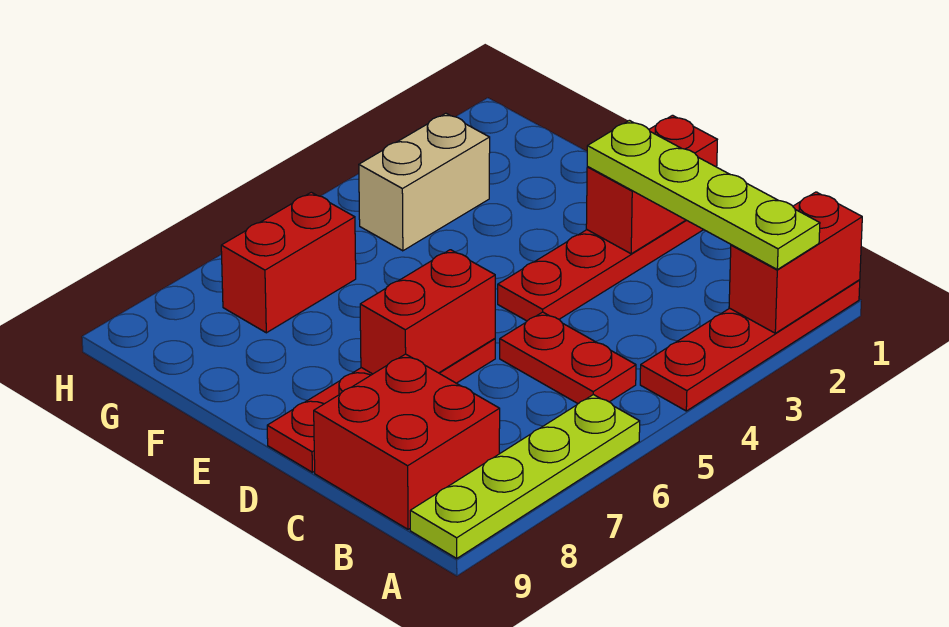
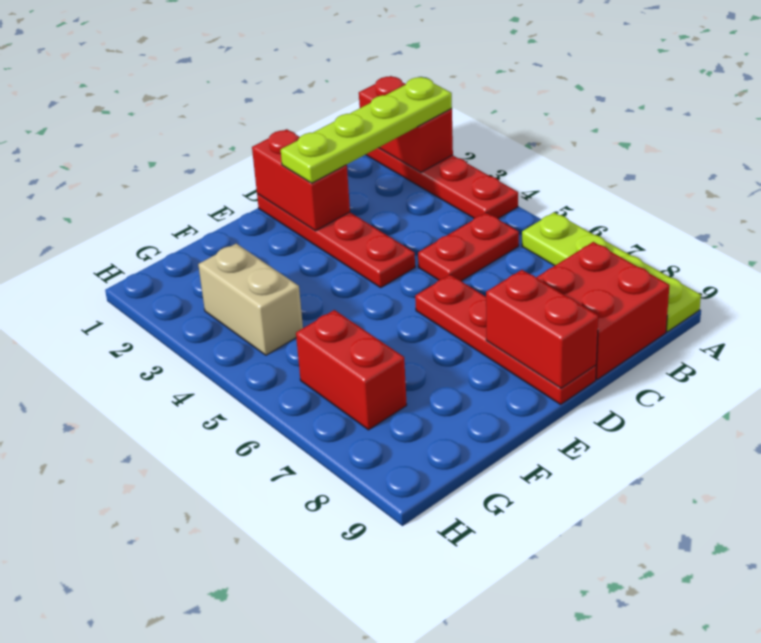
red brick D6:D7 level 2 -> red brick D8:D9 level 2

